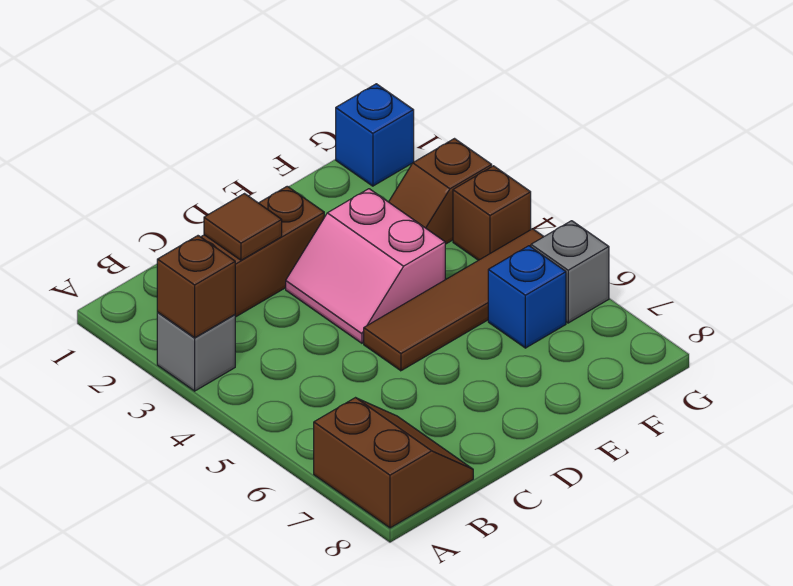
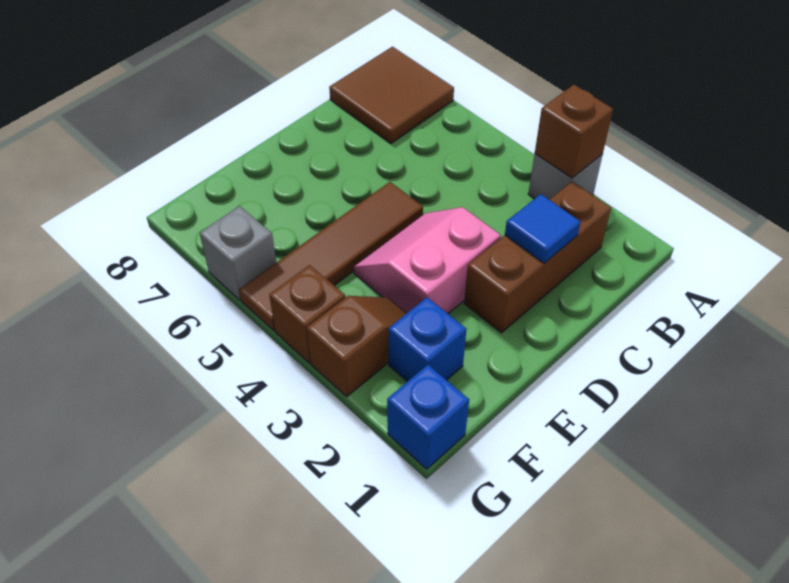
brown slope A7:B8 level 1 top A -> brown tile A7:B8 level 1
brown tile C2 level 2 -> blue tile C2 level 2
pink slope D3:E4 level 1 top E -> pink slope D3:E4 level 1 top 3
blue brick F6 level 1 -> blue brick F2 level 1

